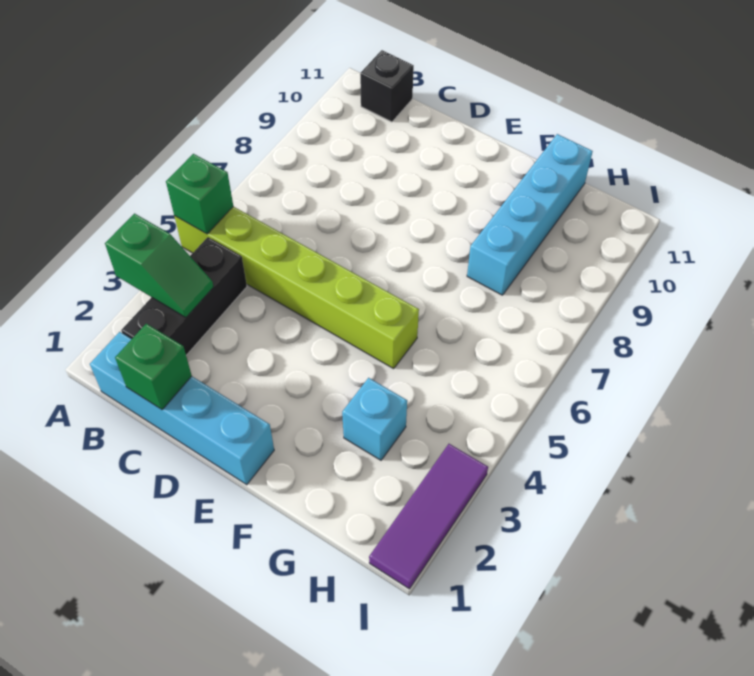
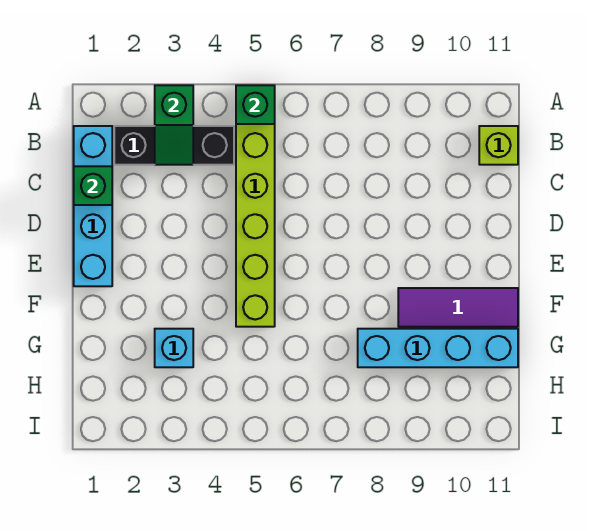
black brick B11 level 1 -> lime brick B11 level 1
purple tile I1:I3 level 1 -> purple tile F9:F11 level 1

